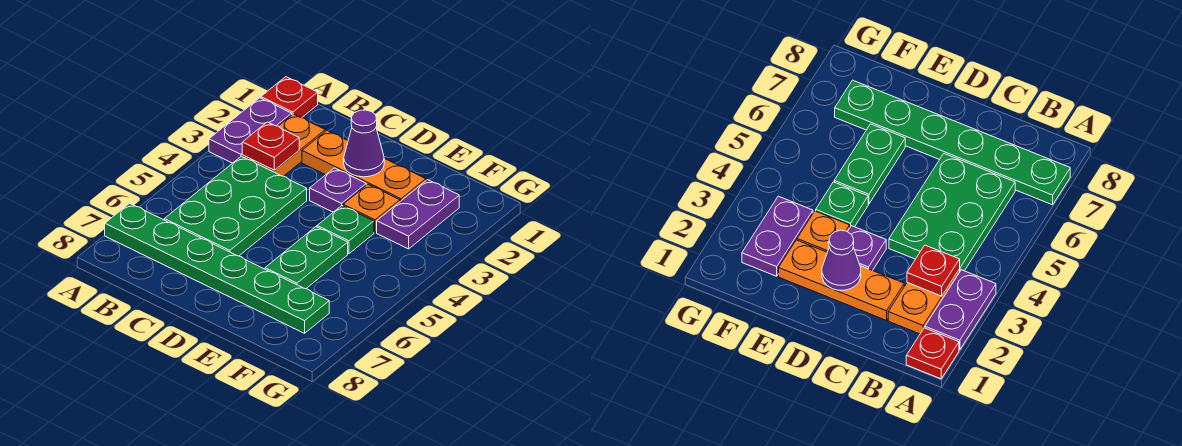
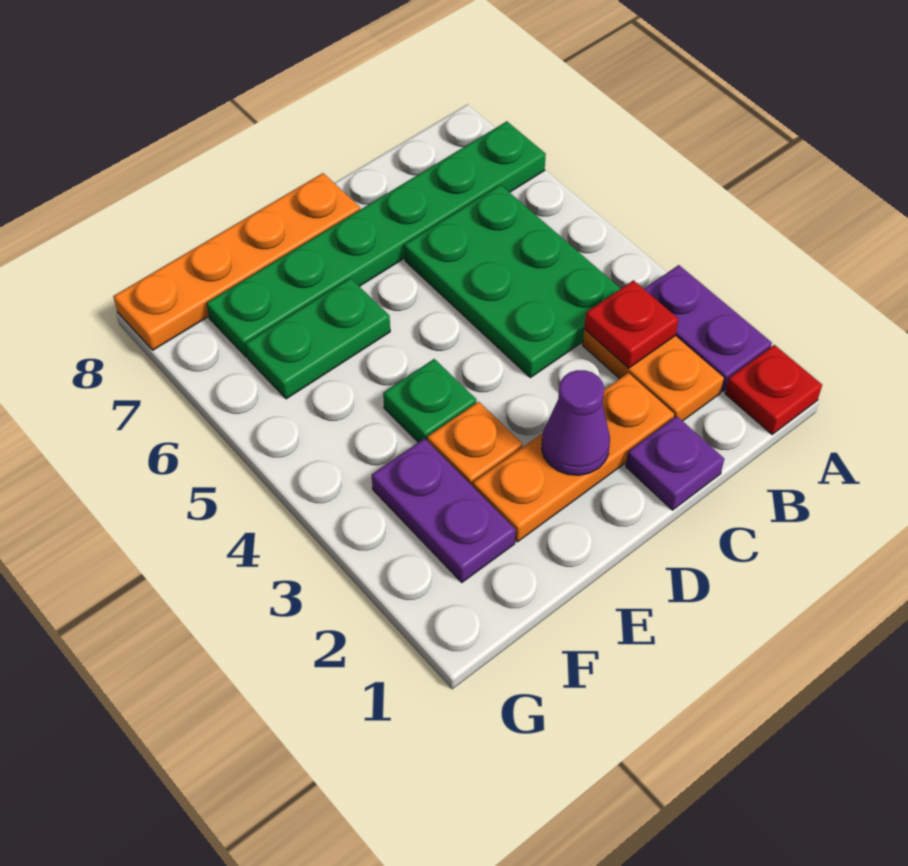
purple plate D3 level 1 -> purple plate C1 level 1
none -> orange plate D8:G8 level 1
green plate E5:E6 level 1 -> green plate E6:F6 level 1

